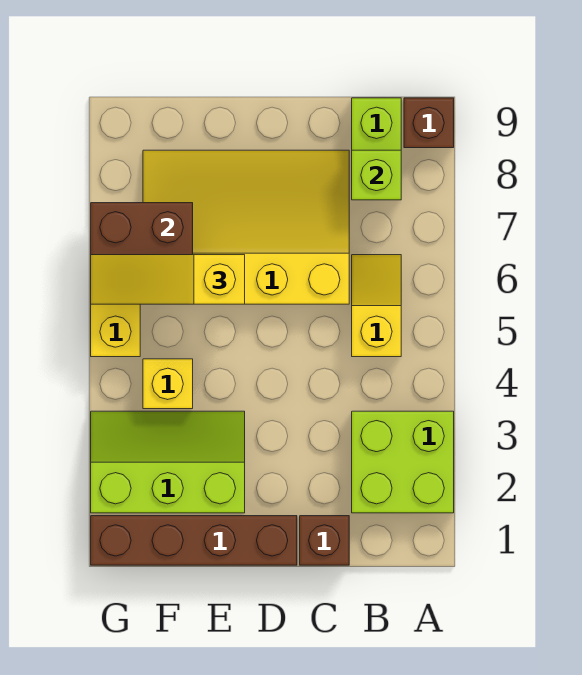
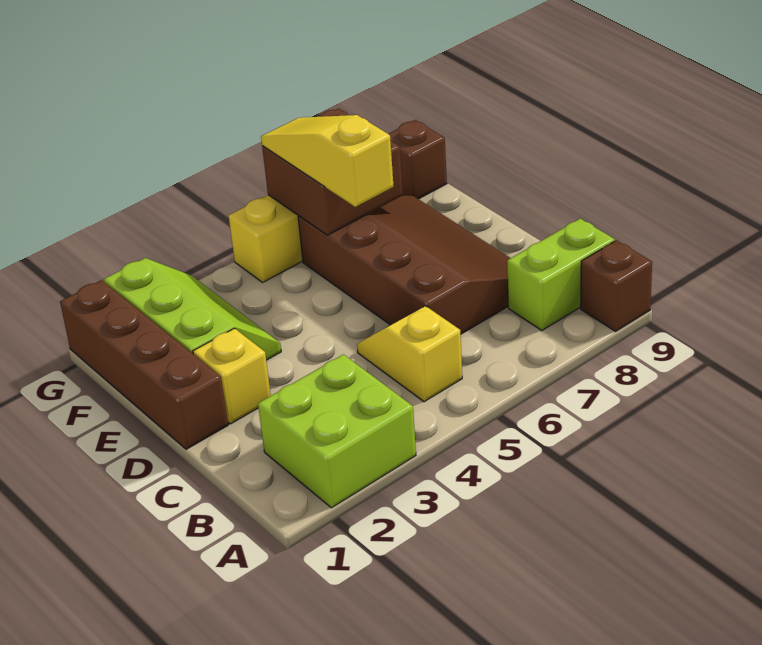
yellow slope B5:B6 level 1 top 5 -> yellow slope B5:C5 level 1 top B
lime brick B8 level 2 -> none
brown brick C1 level 1 -> brown brick G9 level 1
yellow slope C6:F8 level 1 top 6 -> brown slope C6:F8 level 1 top 6
yellow brick F4 level 1 -> yellow brick D2 level 1

